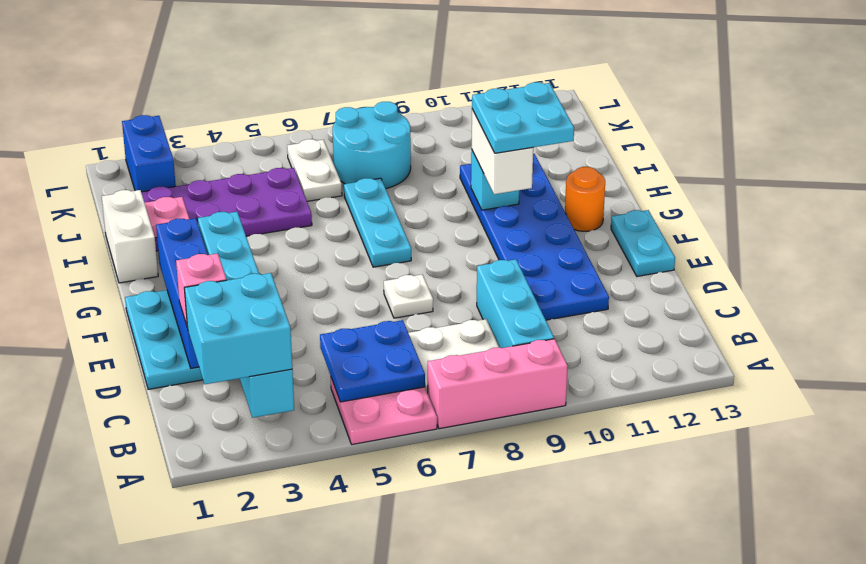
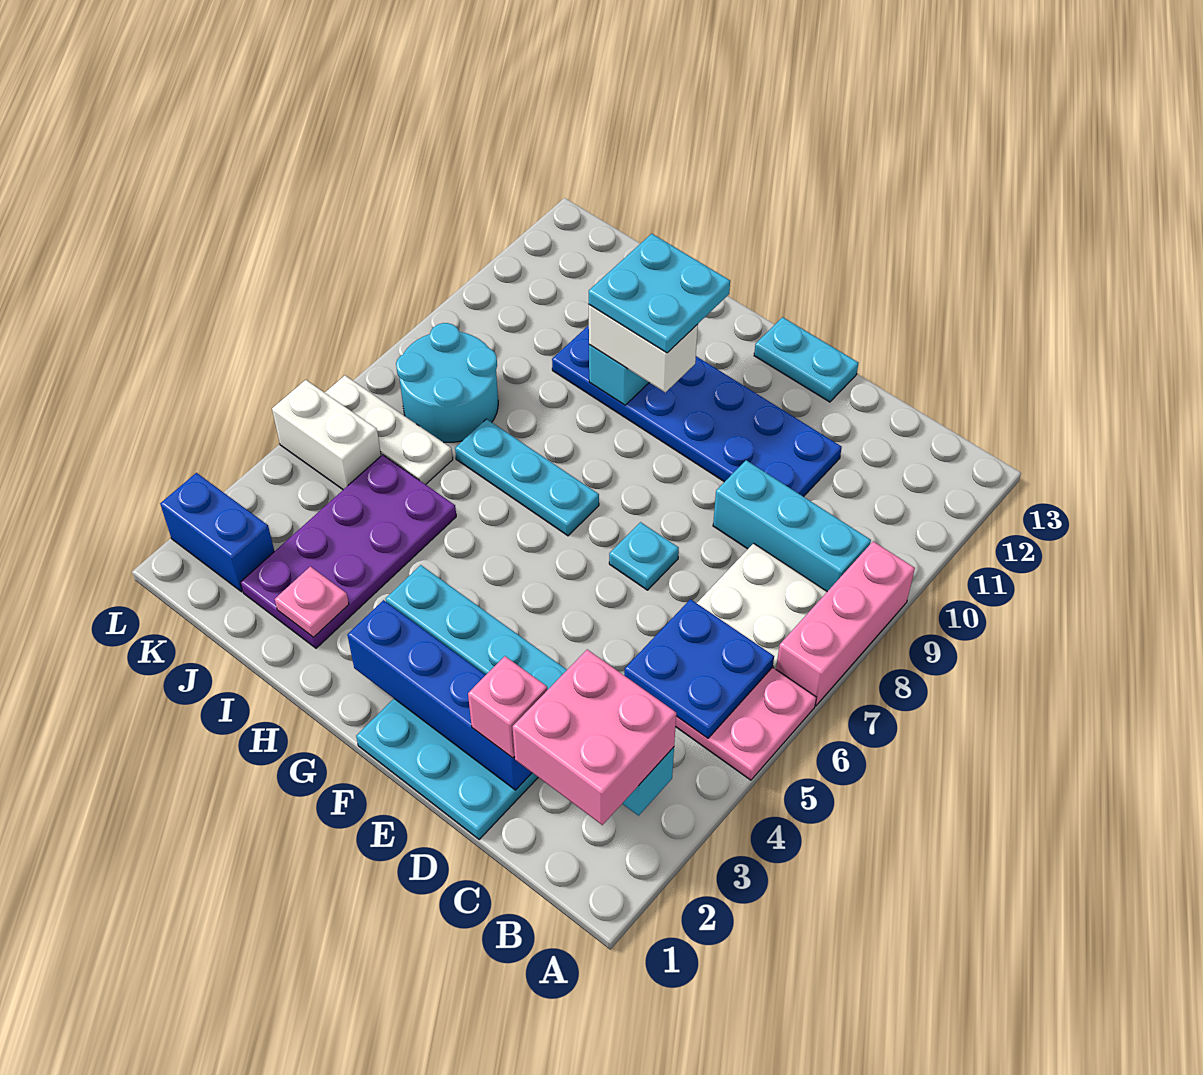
cyan brick B2:C3 level 3 -> pink brick B2:C3 level 3
white plate E7 level 1 -> cyan plate E7 level 1
orange round brick G12 level 1 -> none
white brick H1:I1 level 1 -> white brick K5:L5 level 1
white plate J6:K6 level 1 -> white plate J6:L6 level 1

